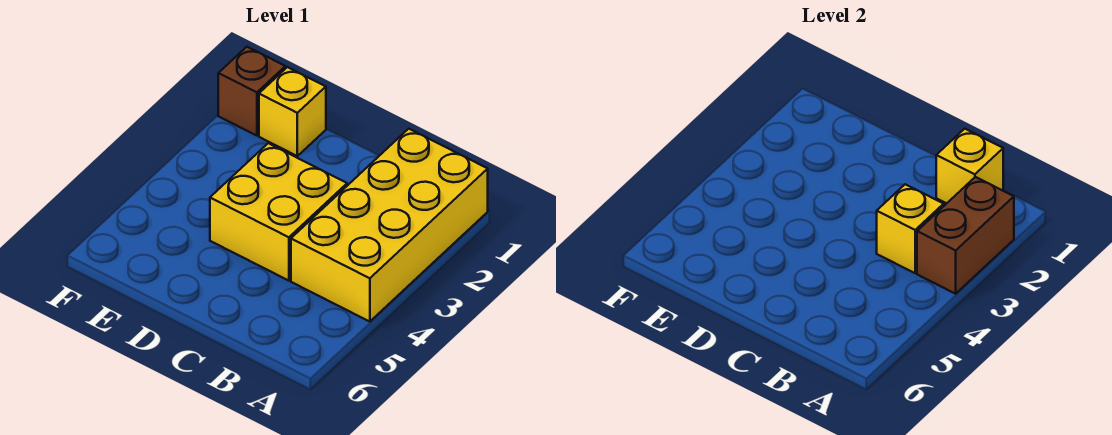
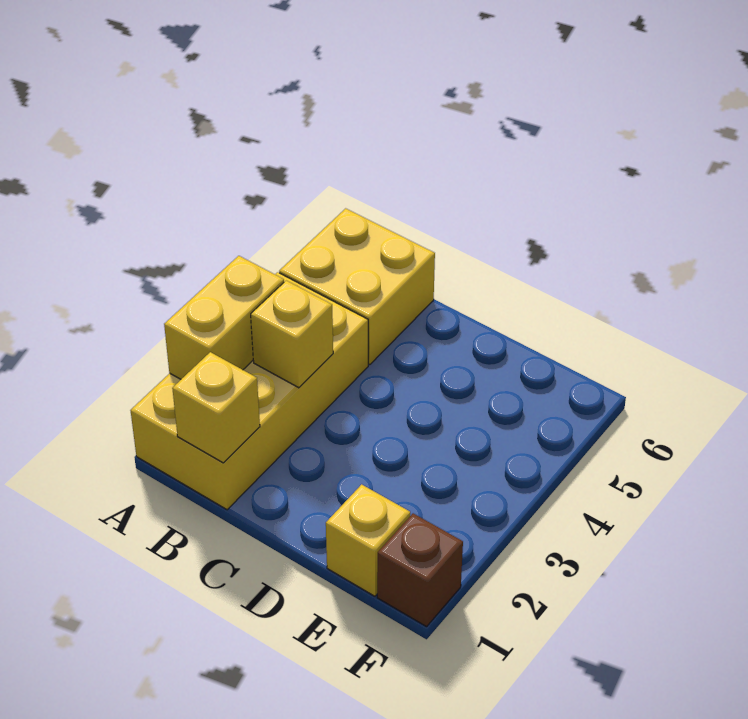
brown brick A2:A3 level 2 -> yellow brick A2:A3 level 2
yellow brick C3:D4 level 1 -> yellow brick A5:B6 level 1

